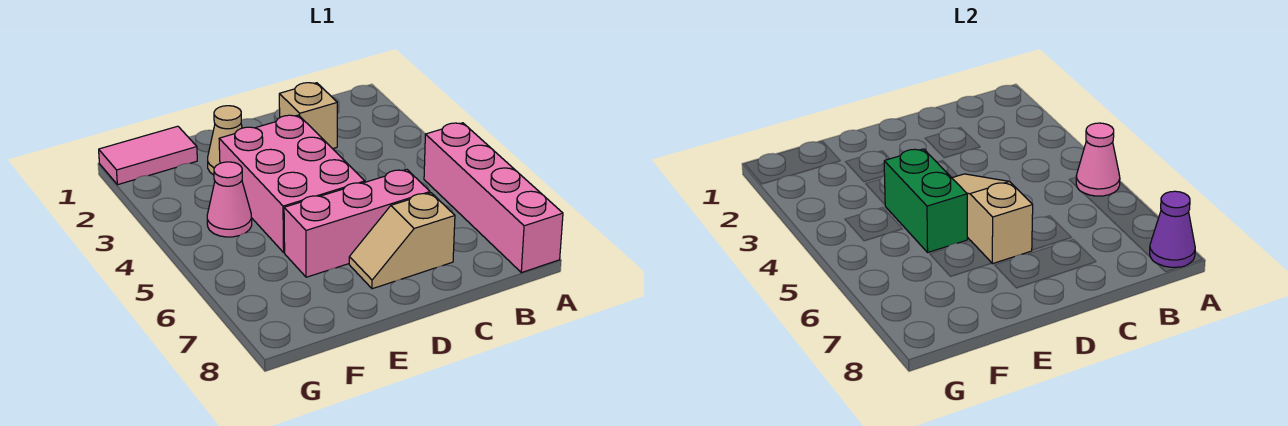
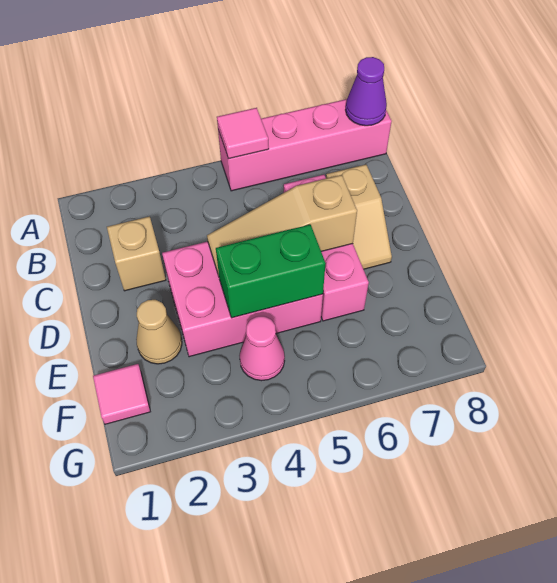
pink cone A5 level 2 -> pink tile A5 level 2
pink tile F1:G1 level 1 -> pink tile F1 level 1

